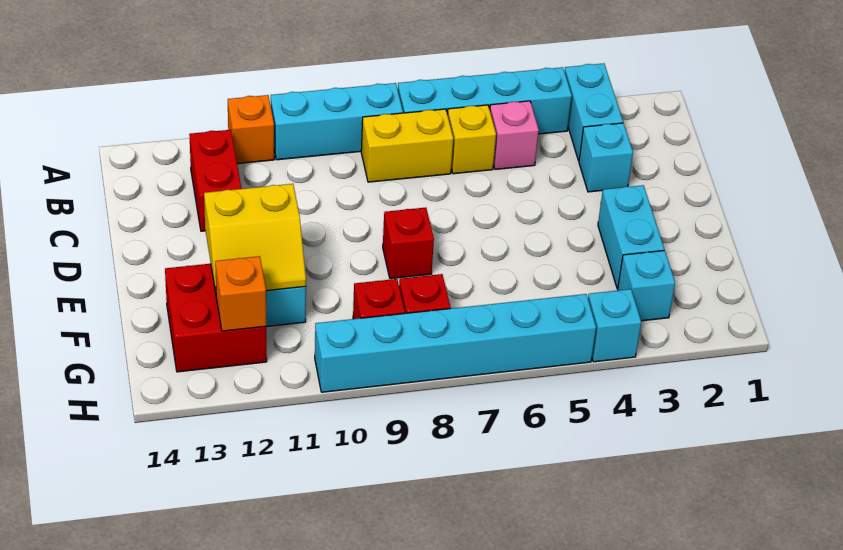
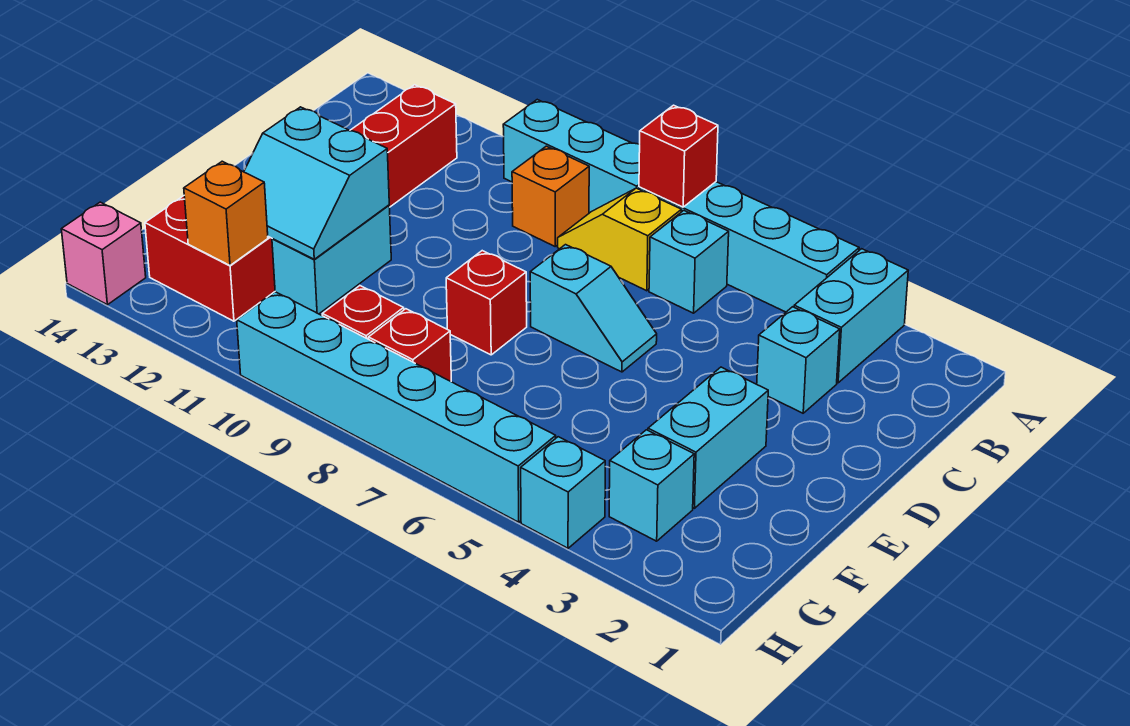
none -> red brick A7 level 2
orange brick A11 level 1 -> orange brick B9 level 1
pink brick B5 level 1 -> pink brick H14 level 1
yellow brick B6 level 1 -> cyan brick B6 level 1
yellow brick B7:B8 level 1 -> yellow slope B7:B8 level 1 top 7
none -> cyan slope D6:D7 level 1 top 7
yellow slope E11:F12 level 2 top E -> cyan slope E11:F12 level 2 top E

